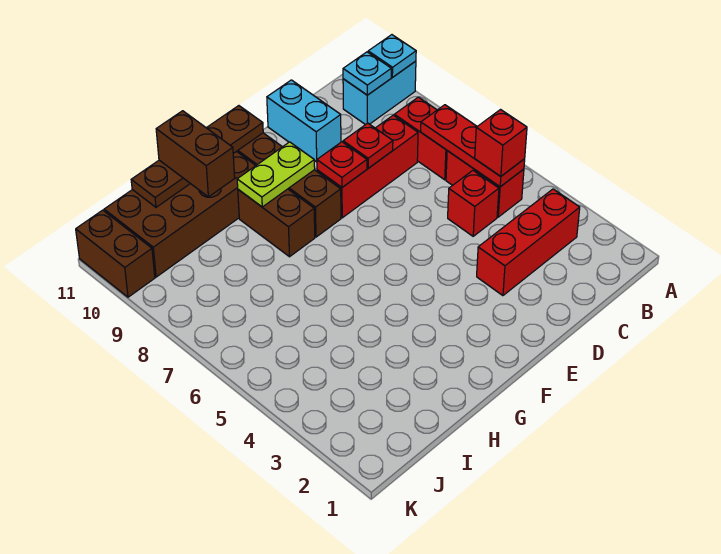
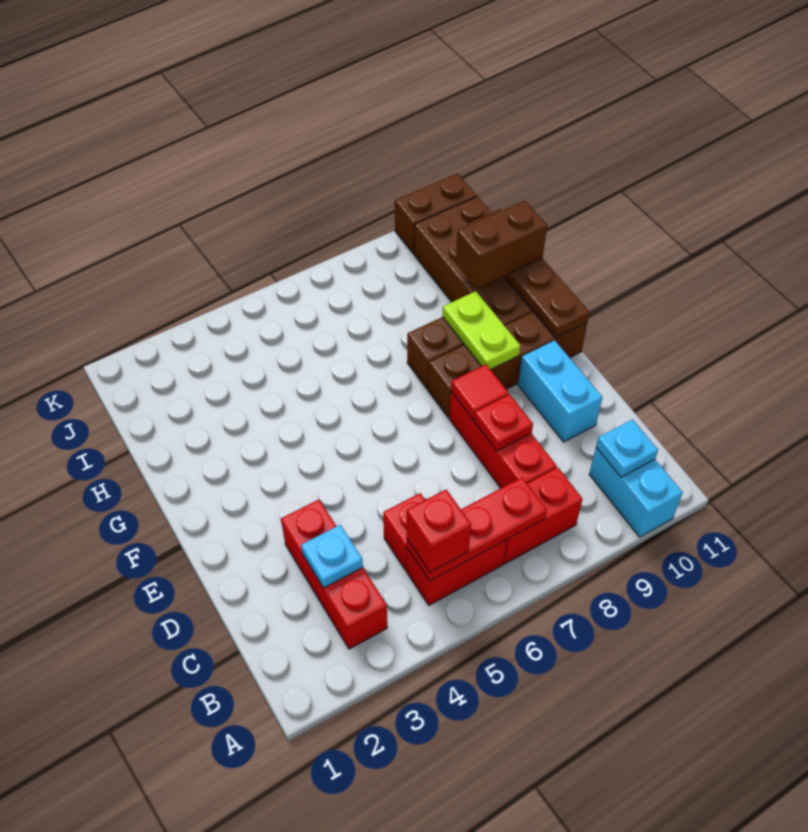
cyan plate A10 level 2 -> cyan plate C3 level 2
cyan brick D10:D11 level 1 -> cyan brick D10:E10 level 1
red plate E8 level 2 -> red tile E8 level 2

